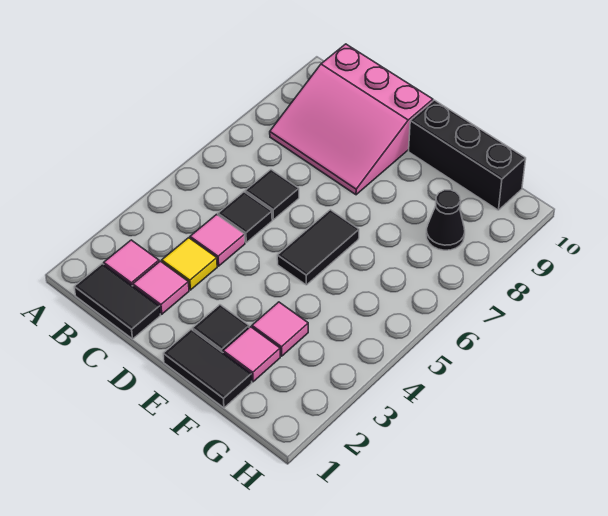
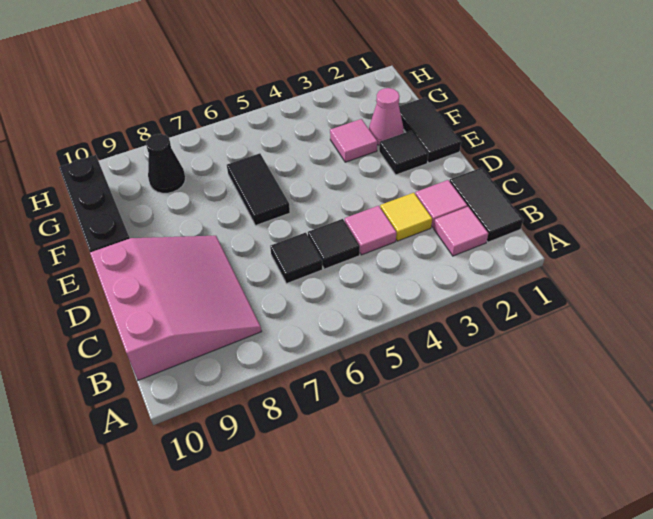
black tile E5:E6 level 1 -> black tile E6:F6 level 1
pink tile F2 level 1 -> pink cone F2 level 1

